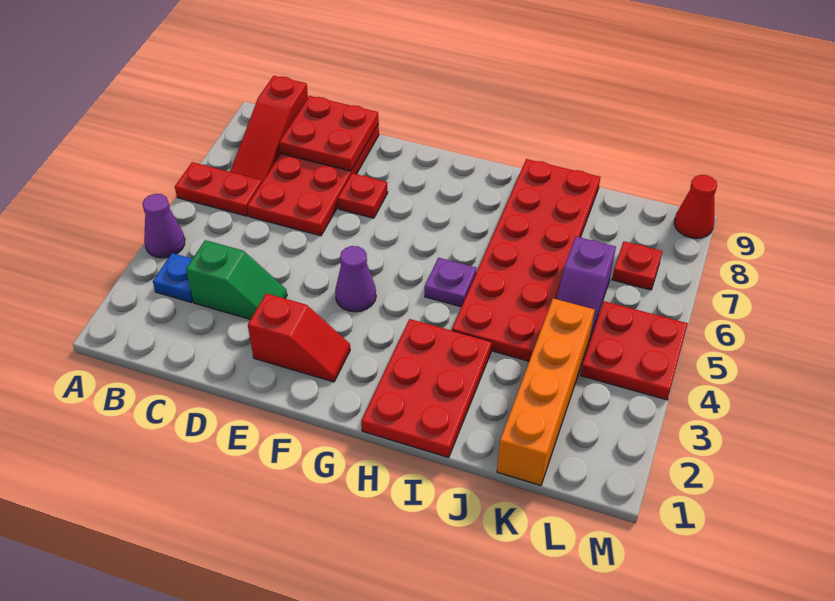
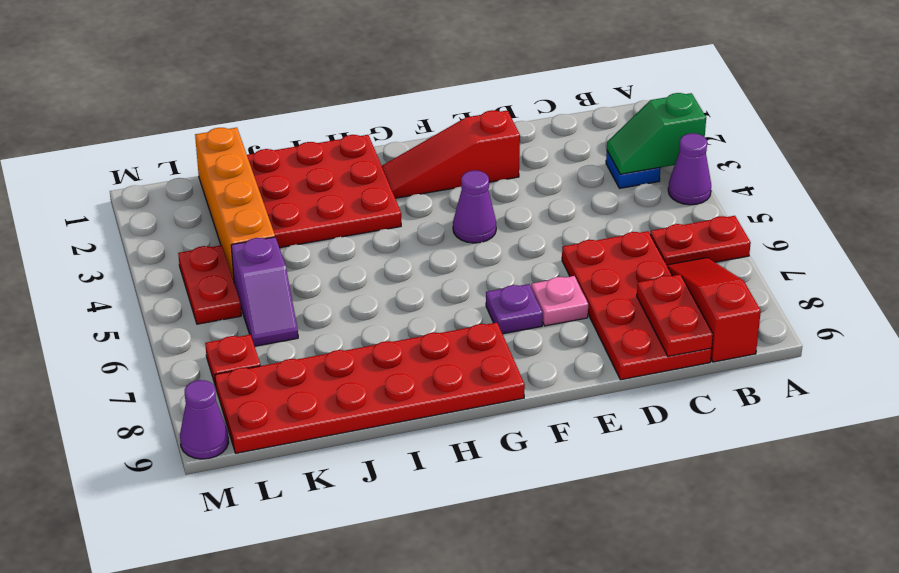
green slope C3:D3 level 1 top C -> green slope A3:B3 level 2 top A
red plate C8:D9 level 2 -> red plate C8:C9 level 2
red slope E2:F2 level 1 top E -> red slope E2:G2 level 1 top E
red plate E7 level 1 -> pink plate E7 level 1
red plate H1:I3 level 1 -> red plate H1:J3 level 1
purple plate H5 level 1 -> purple plate F7 level 1
red plate I4:J9 level 1 -> red plate G8:L9 level 1
purple slope K5:K6 level 1 top 6 -> purple slope K5:K6 level 1 top 5
red plate L4:M5 level 1 -> red plate L4:L5 level 1
red cone M9 level 1 -> purple cone M9 level 1

